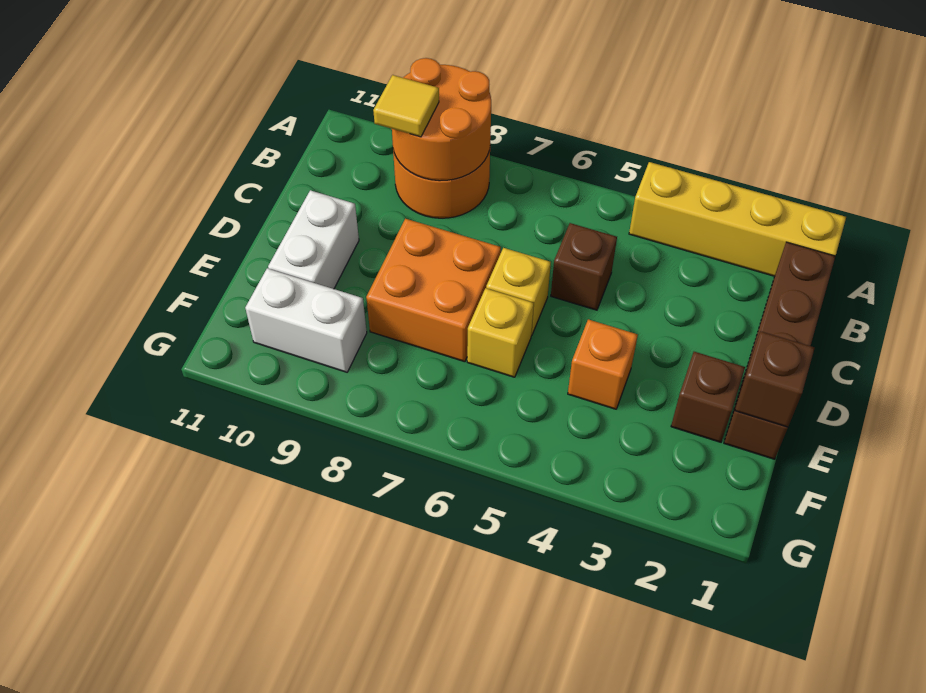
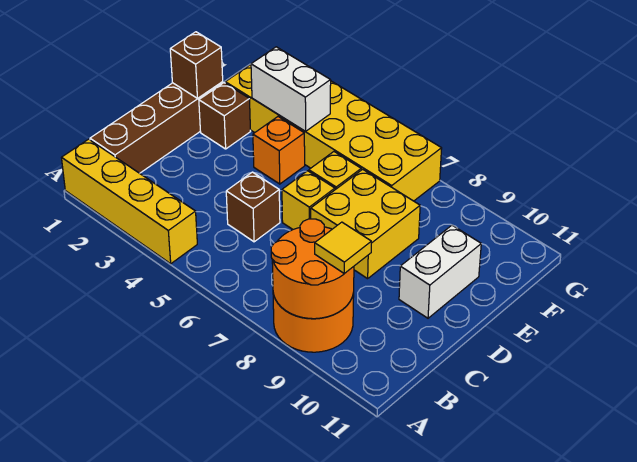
orange brick D7:E8 level 1 -> yellow brick D7:E8 level 1
none -> yellow brick F2:G7 level 1
white brick F9:F10 level 1 -> white brick F3:F4 level 2

